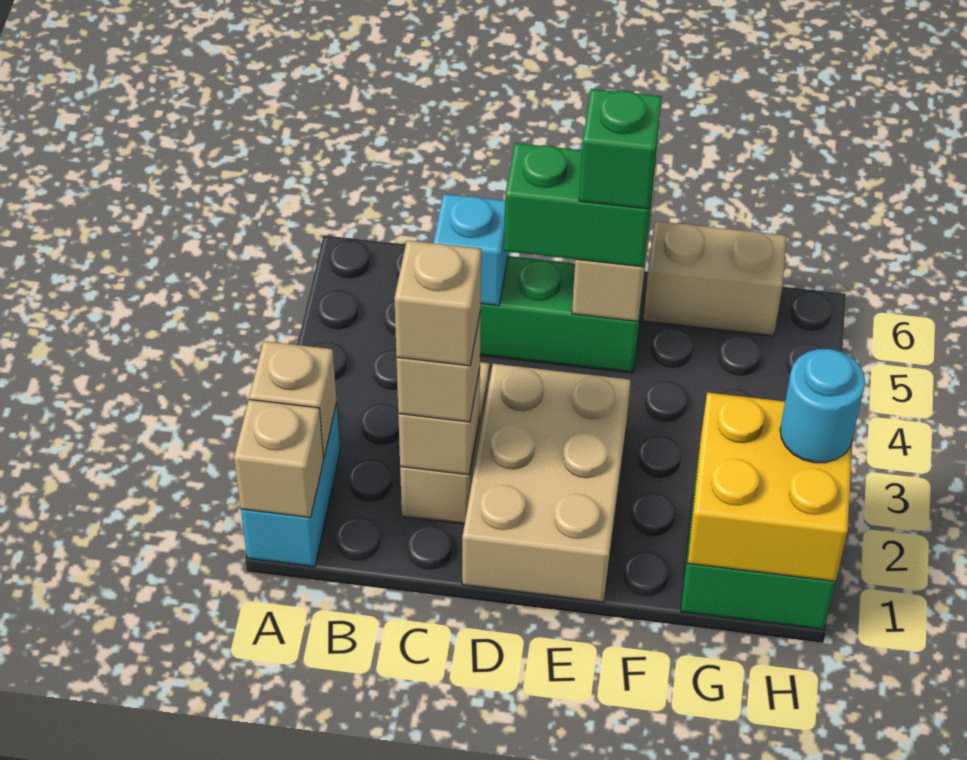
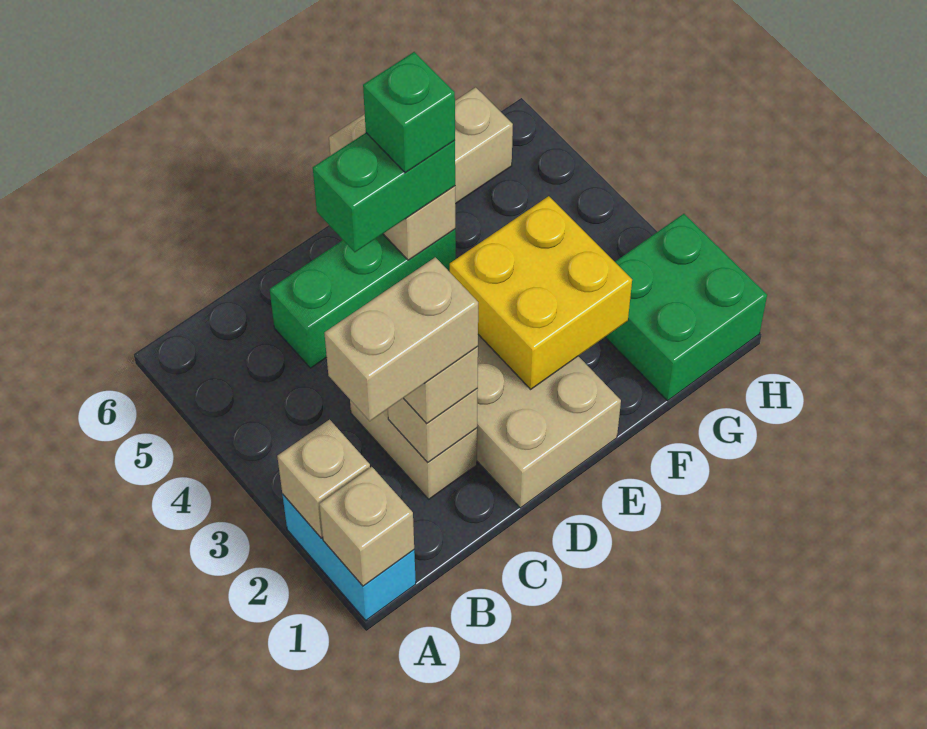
tan brick C2 level 4 -> tan brick B2:C2 level 4
cyan brick C5 level 2 -> none
yellow brick G1:H2 level 2 -> yellow brick E2:F3 level 2
cyan round brick H2 level 3 -> none

